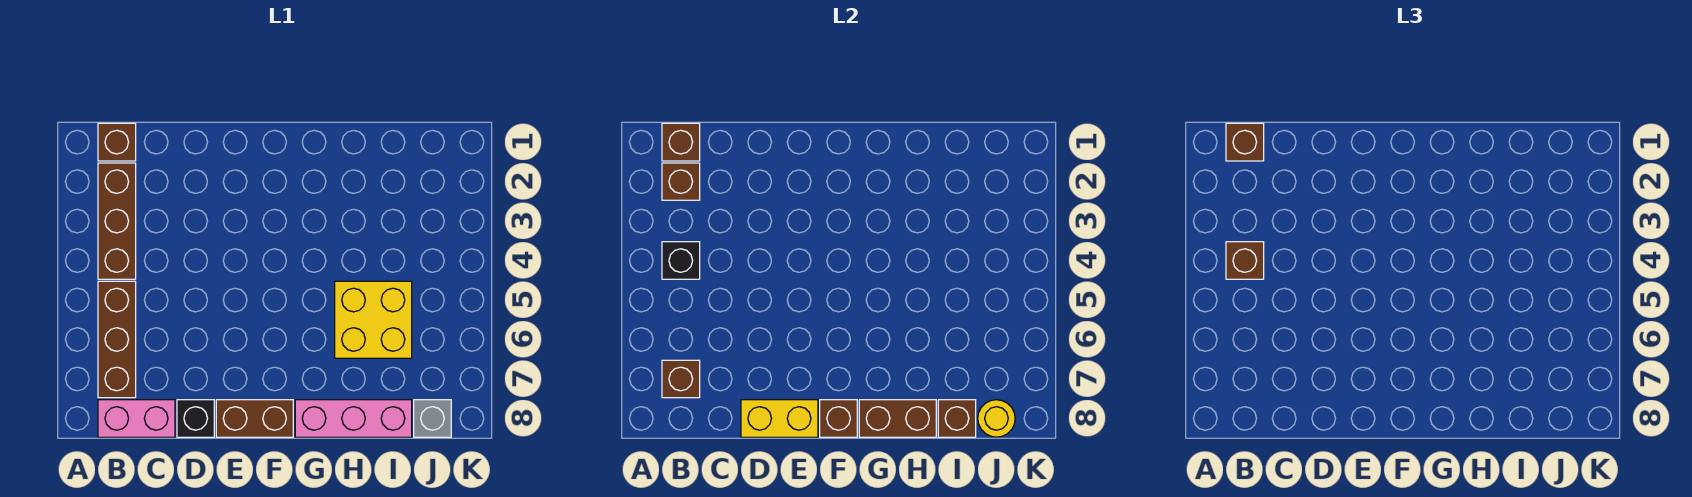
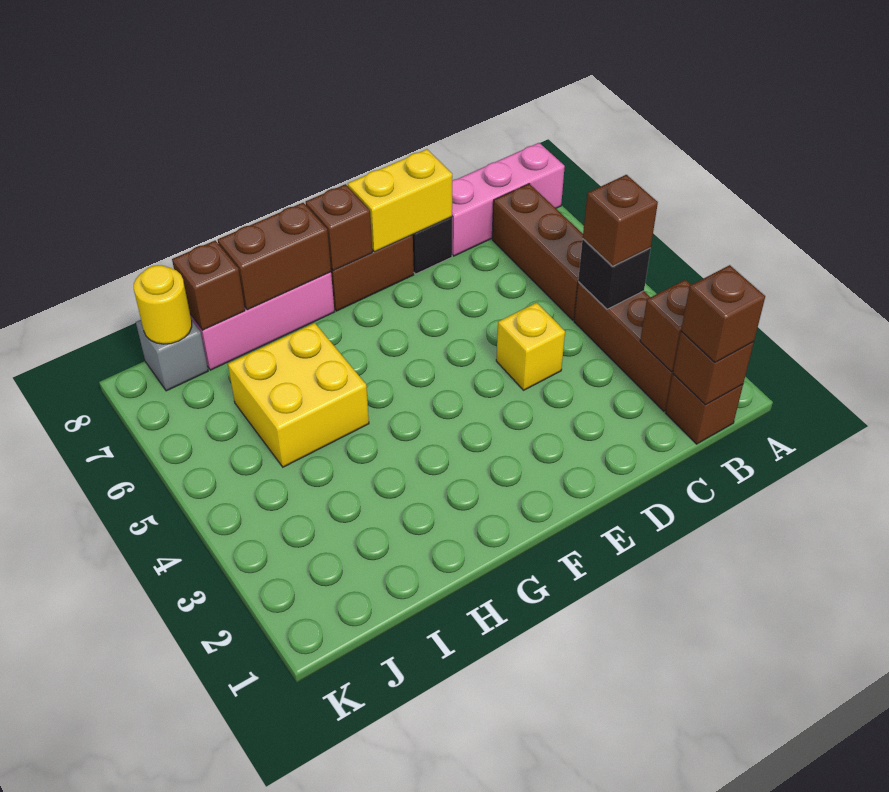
brown brick B7 level 2 -> none
pink brick B8:C8 level 1 -> pink brick A8:C8 level 1
none -> yellow brick D4 level 1

